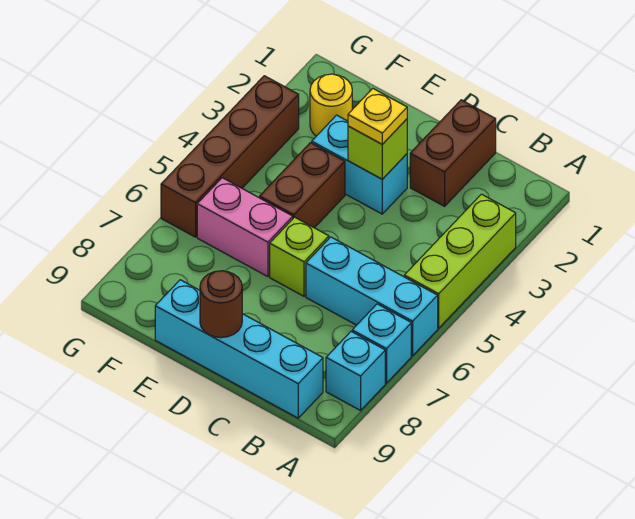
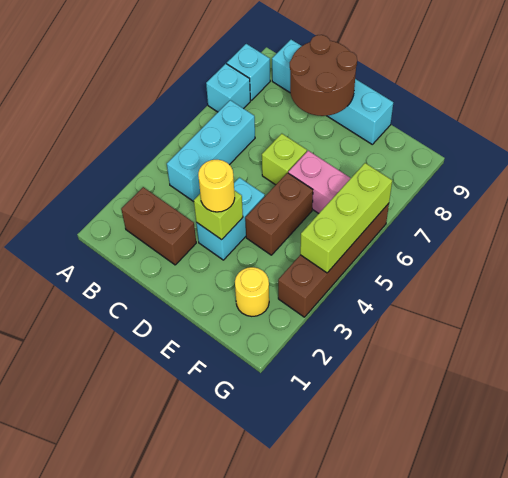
lime brick A3:A5 level 1 -> lime brick G4:G6 level 2
cyan brick A6:C6 level 1 -> cyan brick B4:B6 level 1
brown brick C1:C2 level 1 -> brown brick B2:C2 level 1
cyan brick D3:E3 level 1 -> cyan brick D3:D4 level 1
yellow plate D3 level 3 -> yellow round brick D3 level 3
brown round brick D9 level 2 -> brown round brick C8:D9 level 2

